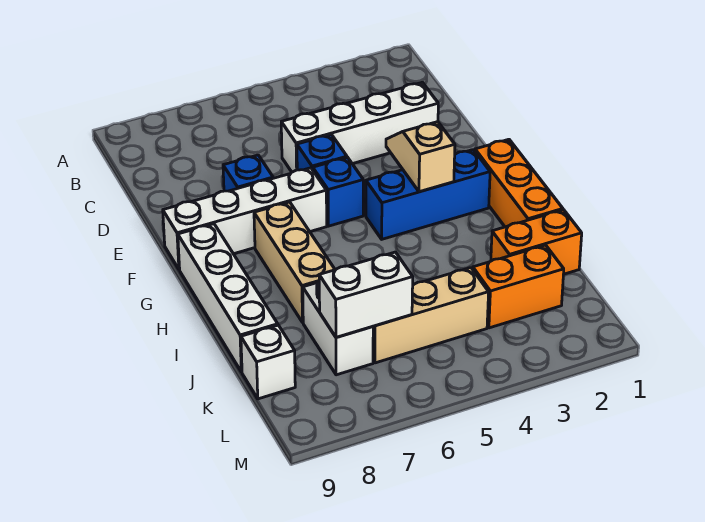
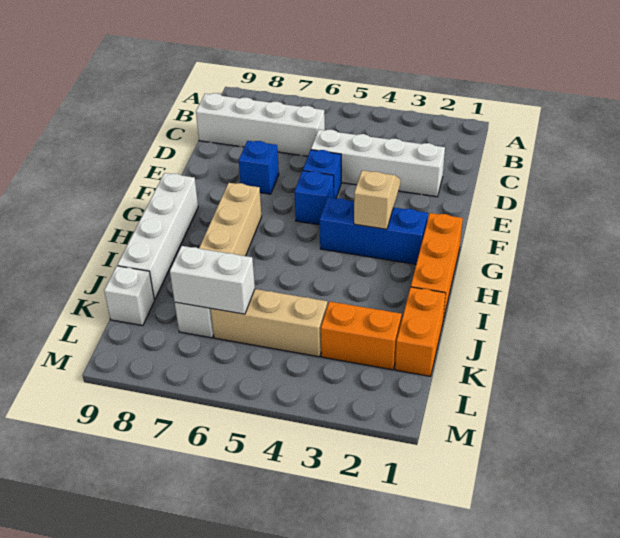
white brick F6:F9 level 1 -> white brick C6:C9 level 1
orange brick J1:J2 level 1 -> orange brick J1:K1 level 1

